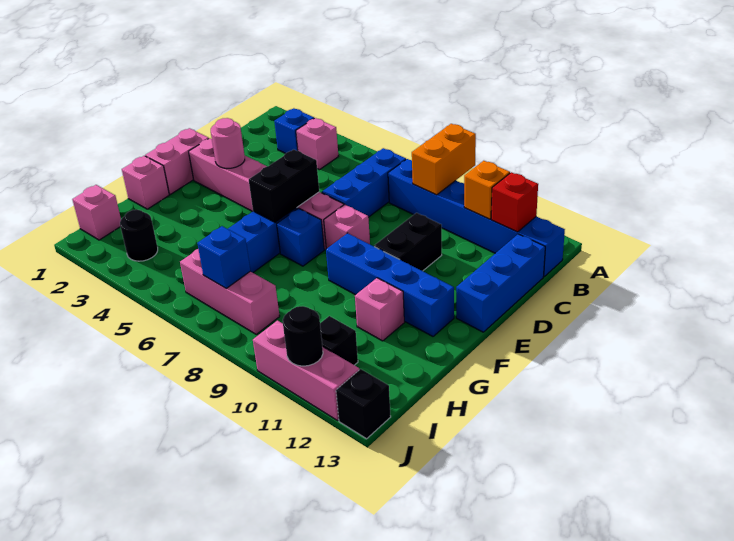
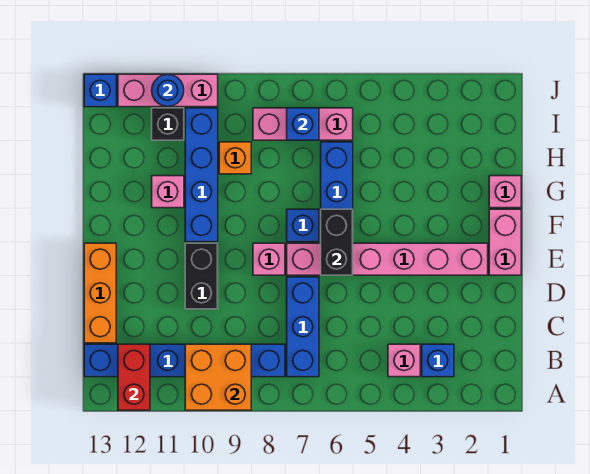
orange brick A9:B9 level 2 -> orange brick A9:B10 level 2
orange brick B11 level 2 -> orange brick H9 level 1
red brick B12 level 2 -> red brick A12:B12 level 2
blue brick C13:E13 level 1 -> orange brick C13:E13 level 1
pink round brick E3 level 2 -> none
blue brick F9:F12 level 1 -> blue brick F10:I10 level 1
pink brick I1 level 1 -> none
black round brick I3 level 1 -> none
black round brick J11 level 2 -> blue round brick J11 level 2
black brick J13 level 1 -> blue brick J13 level 1

